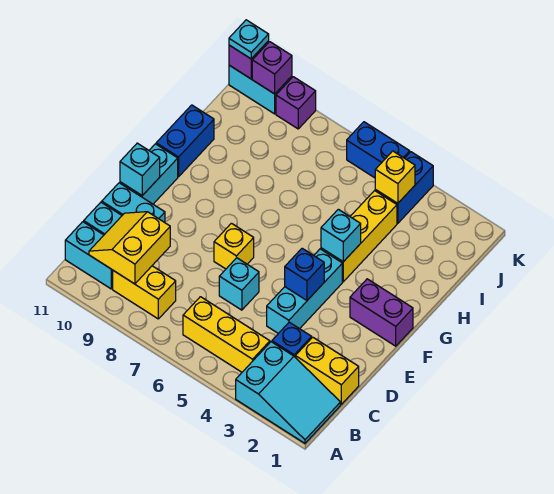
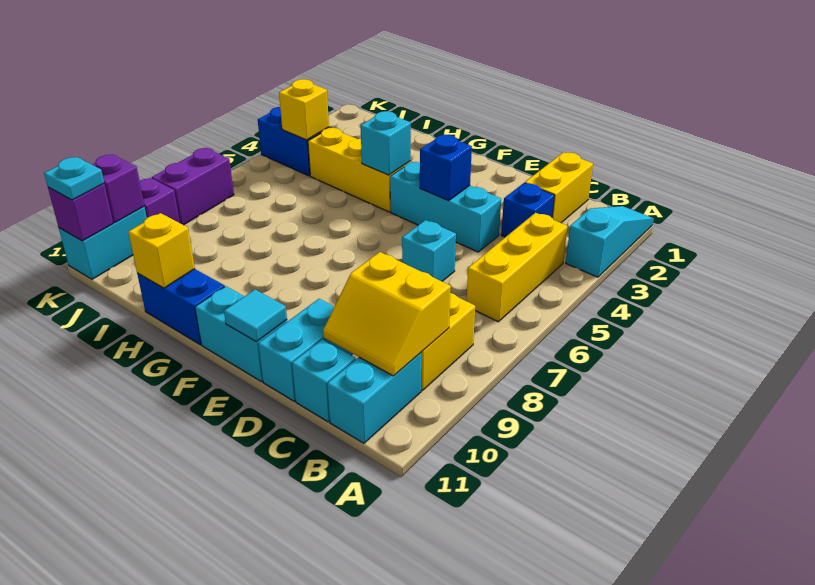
cyan slope A1:B3 level 1 top 3 -> cyan slope A1:A3 level 1 top 3
yellow brick E7 level 1 -> yellow brick H11 level 2
cyan brick E11 level 2 -> cyan tile E11 level 2
purple brick F1:F2 level 1 -> purple brick K7:K8 level 1
blue brick K5:K6 level 1 -> none

